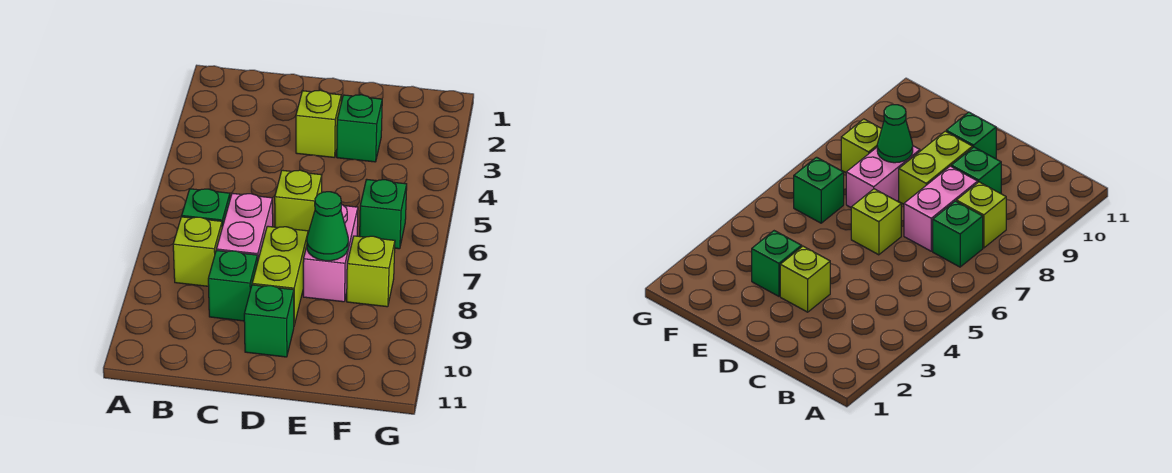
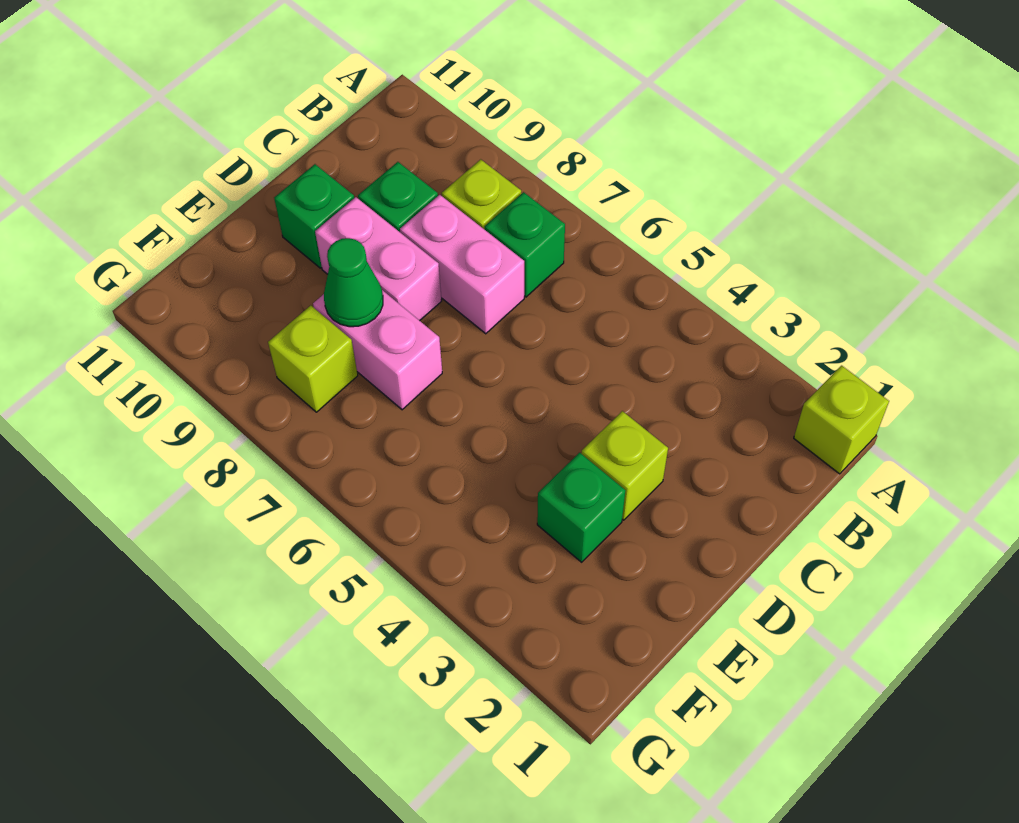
lime brick D6 level 1 -> lime brick A1 level 1
lime brick D8:D9 level 1 -> pink brick D8:D9 level 1
green brick F6 level 1 -> none

